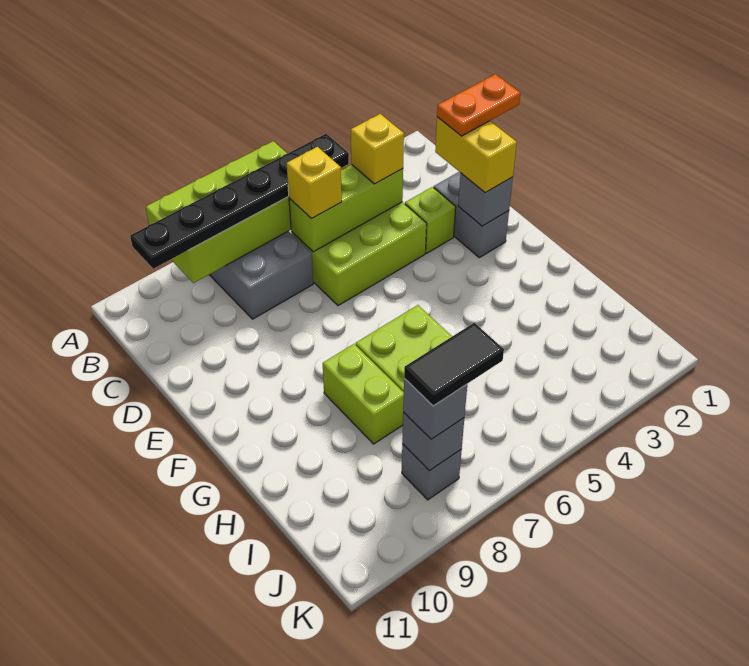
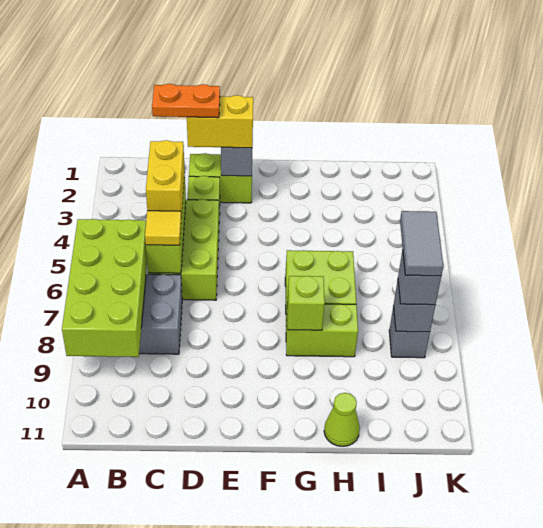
black plate B5:B10 level 3 -> none
yellow brick C4 level 3 -> yellow brick C4:C5 level 3
yellow brick C6 level 3 -> yellow tile C6 level 3
orange plate D1:D2 level 4 -> orange plate C2:D2 level 4
grey brick D2:E2 level 1 -> lime brick D2:E2 level 1
none -> lime brick G8 level 2
none -> lime cone H11 level 1
black tile J7:J8 level 4 -> grey tile J7:J8 level 4

